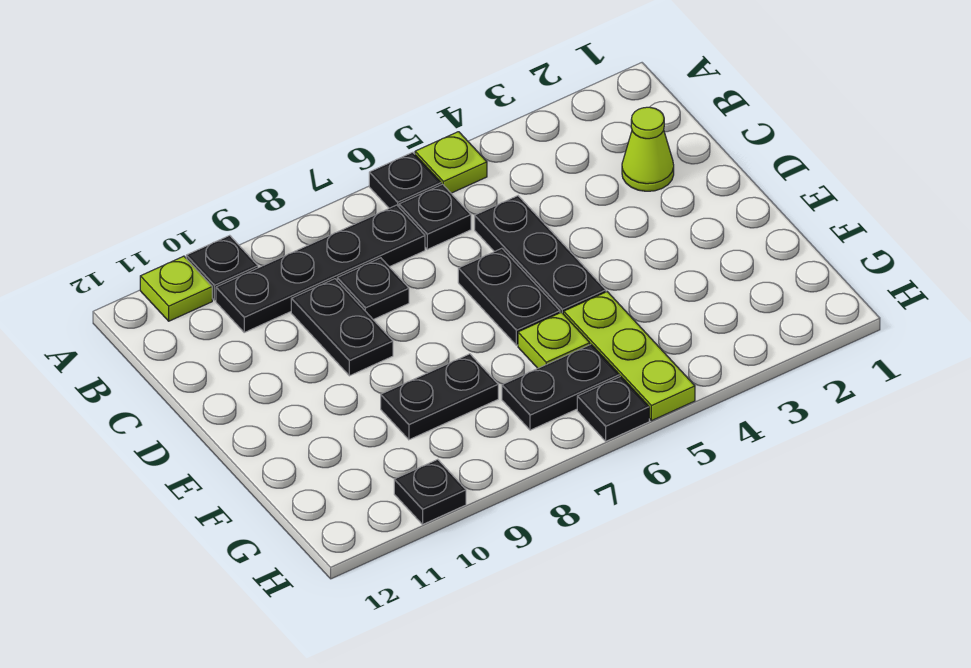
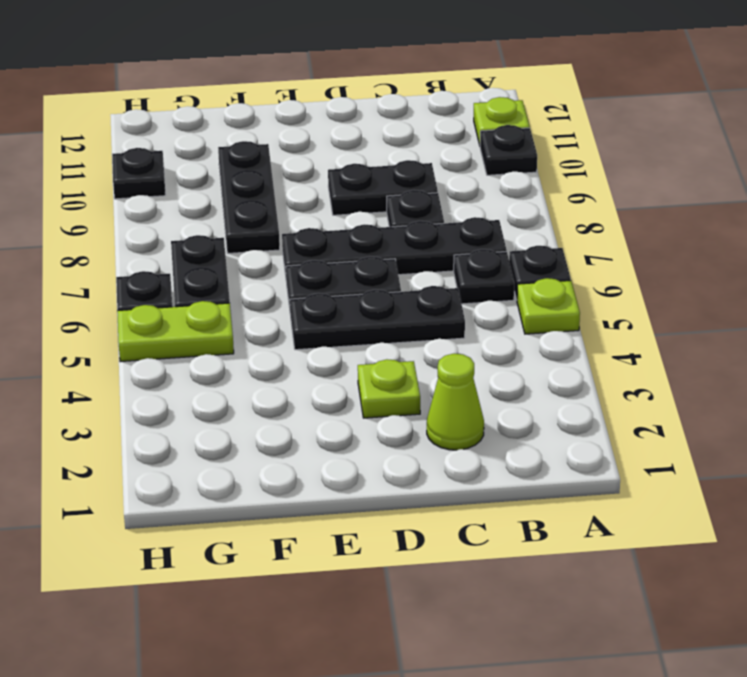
black plate B7:B10 level 1 -> black plate B7:E7 level 1
lime plate F5:H5 level 1 -> lime plate G5:H5 level 1
lime plate F6 level 1 -> lime plate D3 level 1
black plate F8:F9 level 1 -> black plate F8:F10 level 1

